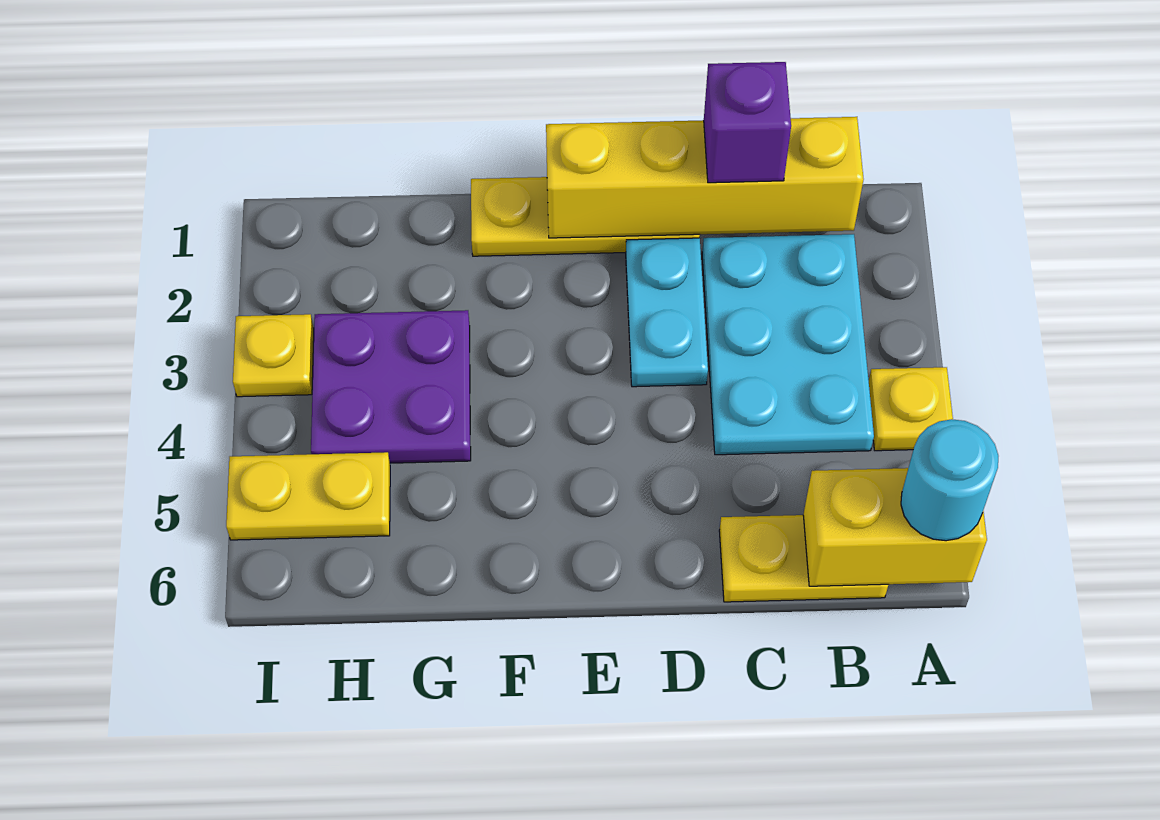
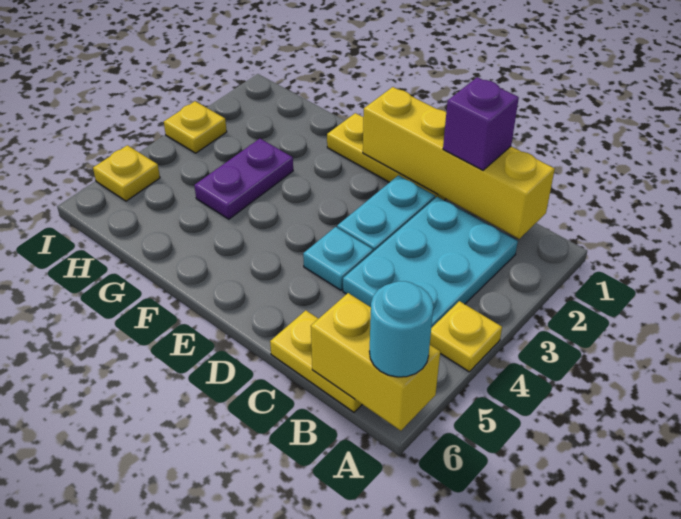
none -> cyan plate D4 level 1
purple plate G3:H4 level 1 -> purple plate G3:G4 level 1
yellow plate H5:I5 level 1 -> yellow plate I5 level 1

